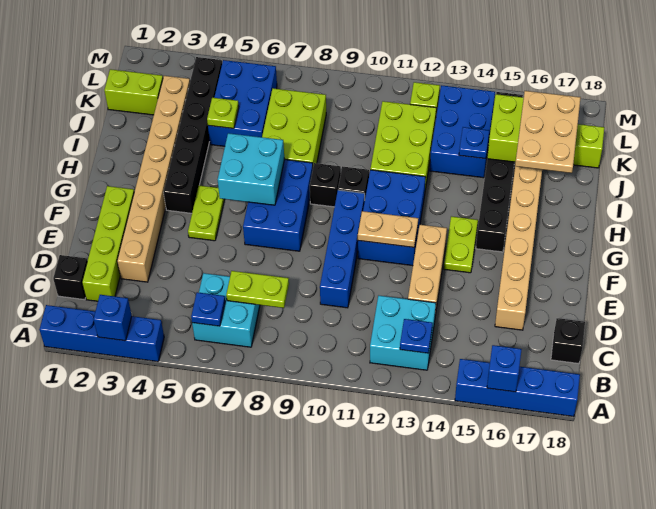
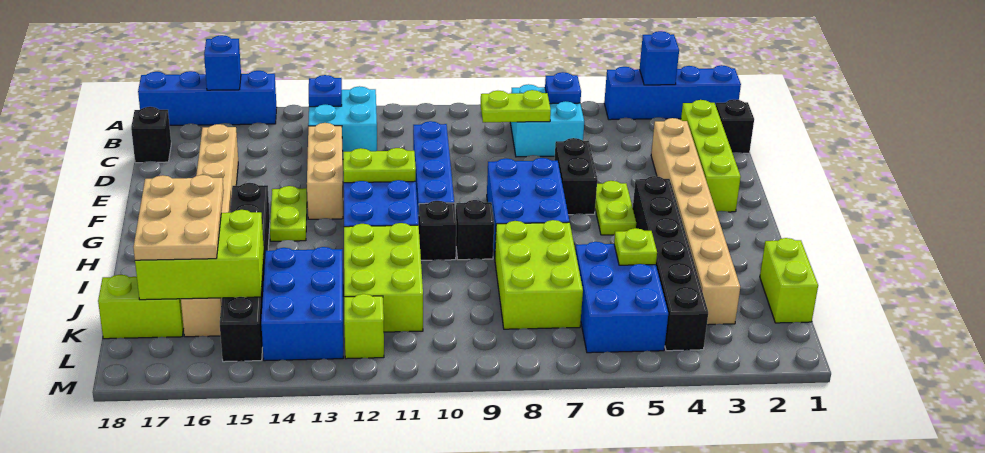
none -> black brick E6:F6 level 1
tan plate F11:F12 level 2 -> lime plate F11:F12 level 2
cyan brick G6:H7 level 2 -> none
blue plate J14 level 2 -> none
lime brick K1:K2 level 1 -> lime brick J1:K1 level 1

